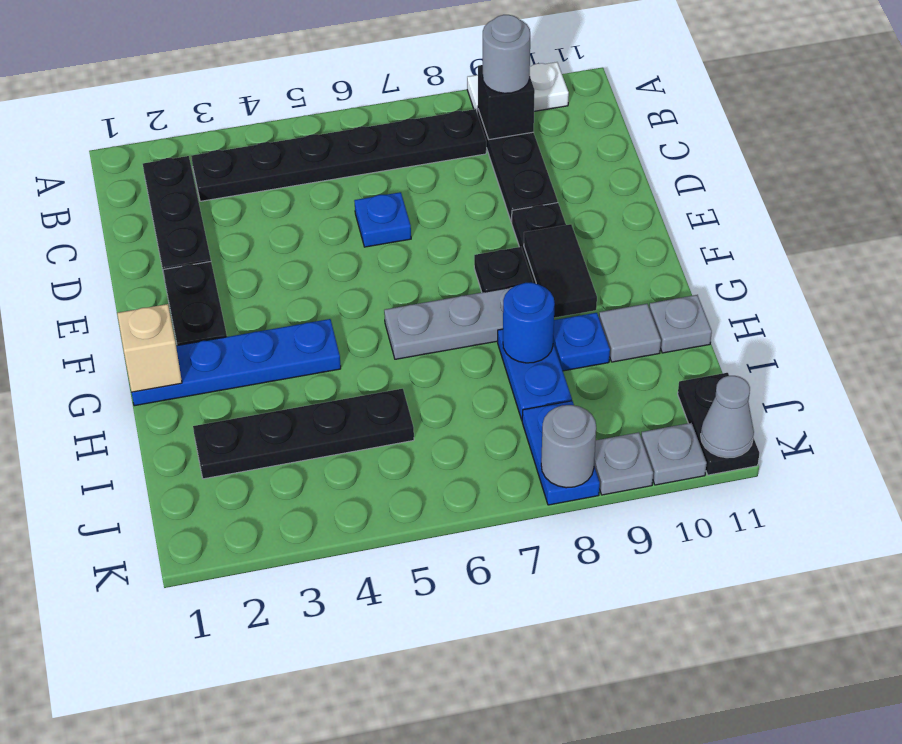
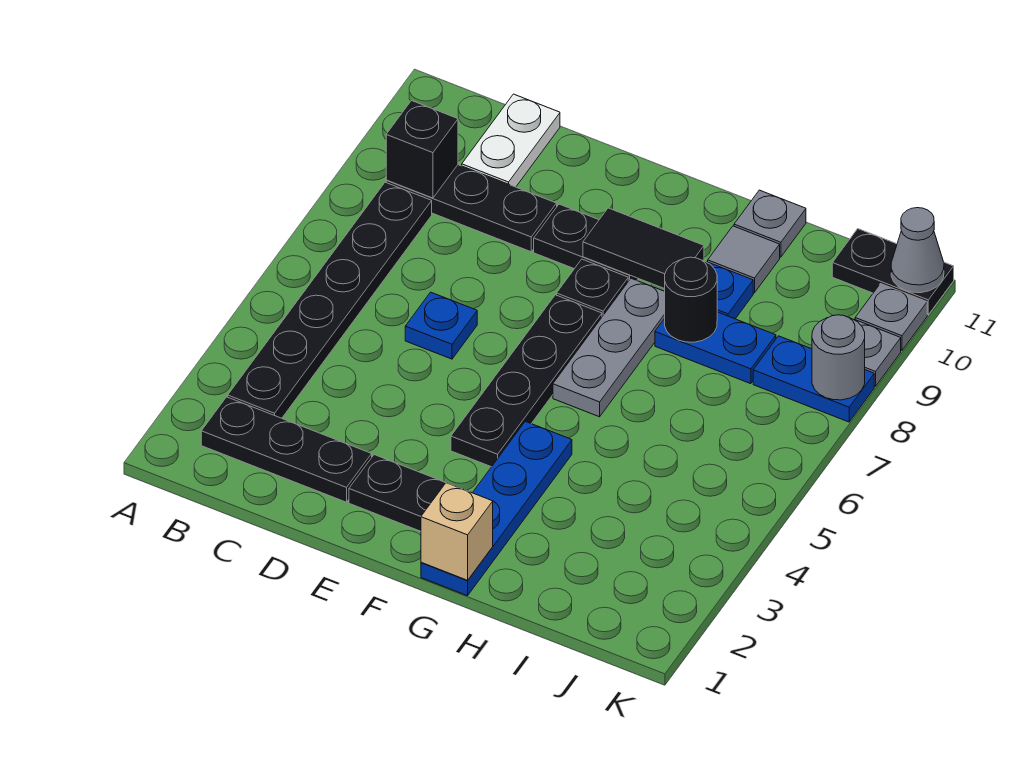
white plate A9:A10 level 1 -> white plate C10:C11 level 1
grey round brick B9 level 3 -> none
blue round brick H8 level 2 -> black round brick H8 level 2
black plate I2:I5 level 1 -> black plate F4:F7 level 1

